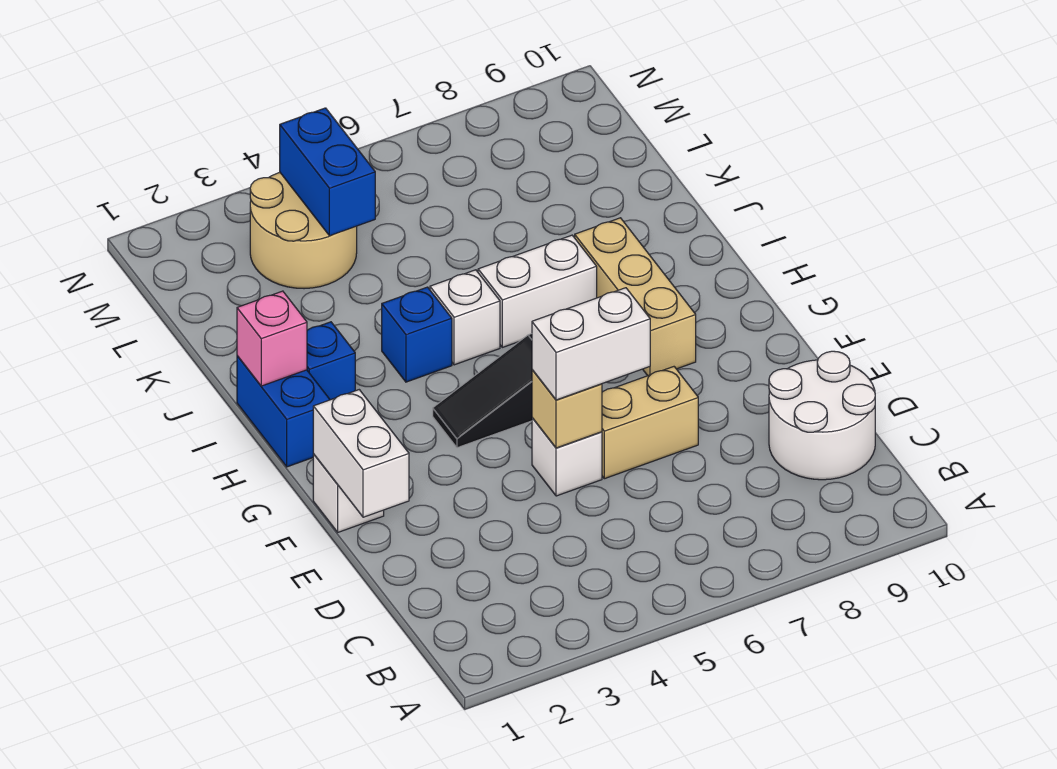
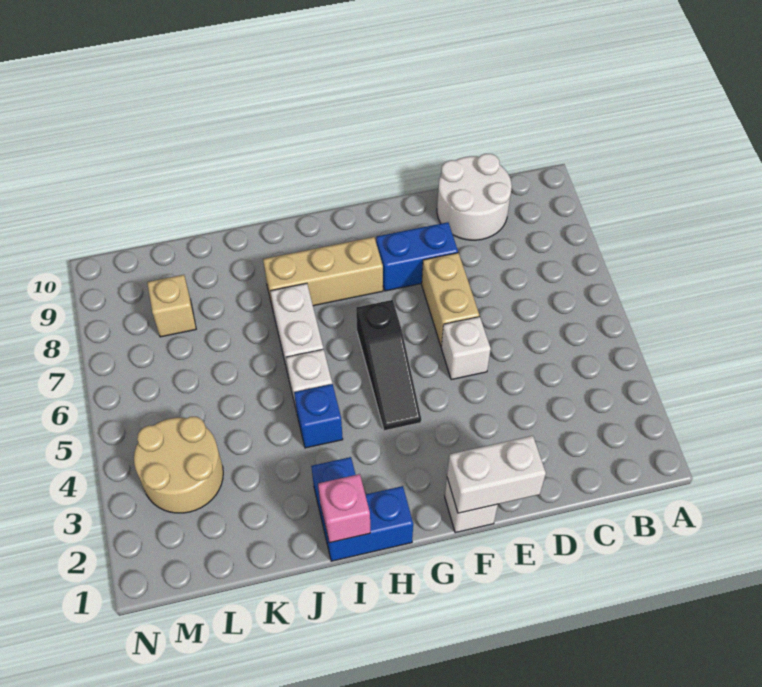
tan brick E5 level 2 -> tan brick L8 level 1
white brick E5:E6 level 3 -> none
blue brick L4:M4 level 2 -> blue brick E8:F8 level 1

